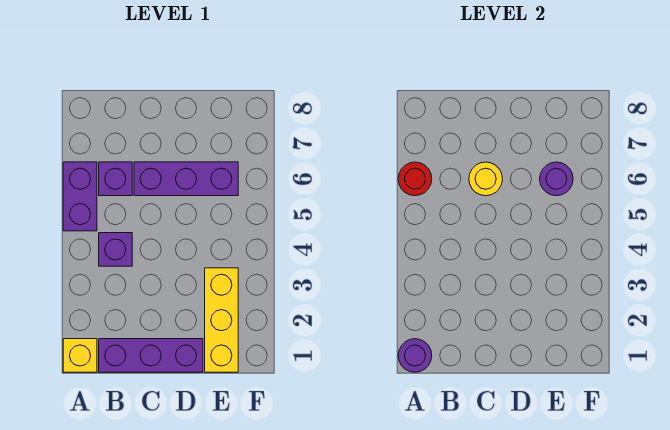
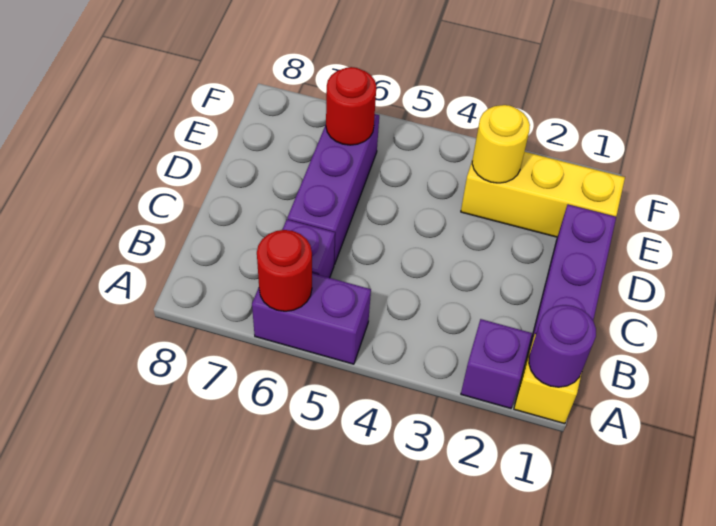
purple brick B4 level 1 -> purple brick A2 level 1
yellow round brick C6 level 2 -> yellow round brick E3 level 2
purple round brick E6 level 2 -> red round brick E6 level 2

